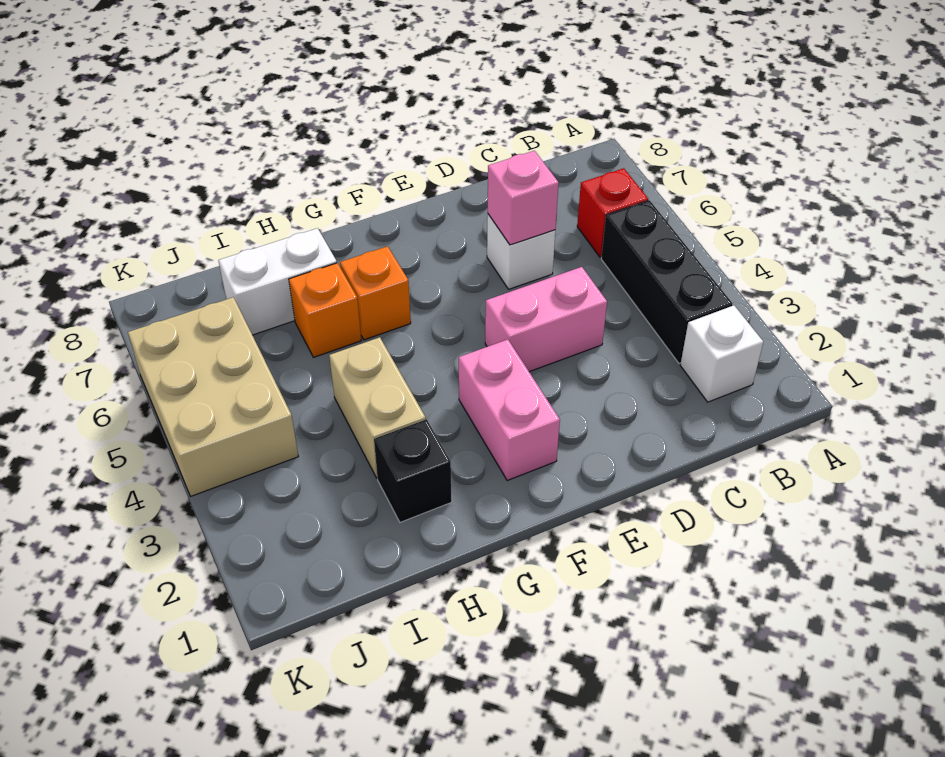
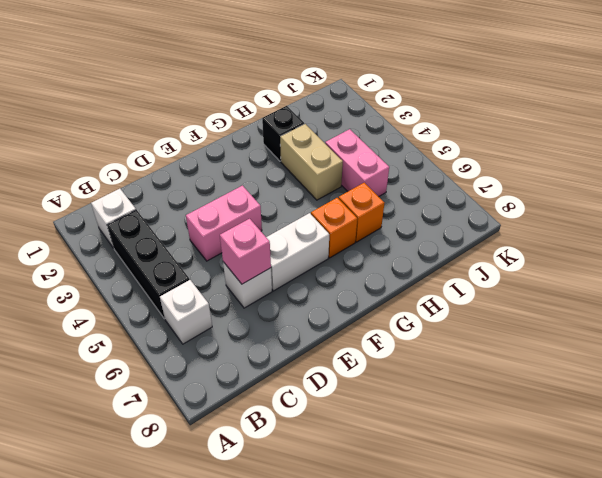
red brick B6 level 1 -> white brick B6 level 1
pink brick F2:F3 level 1 -> pink brick I4:I5 level 1
white brick H7:I7 level 1 -> white brick E6:F6 level 1
tan brick J4:K6 level 1 -> none

